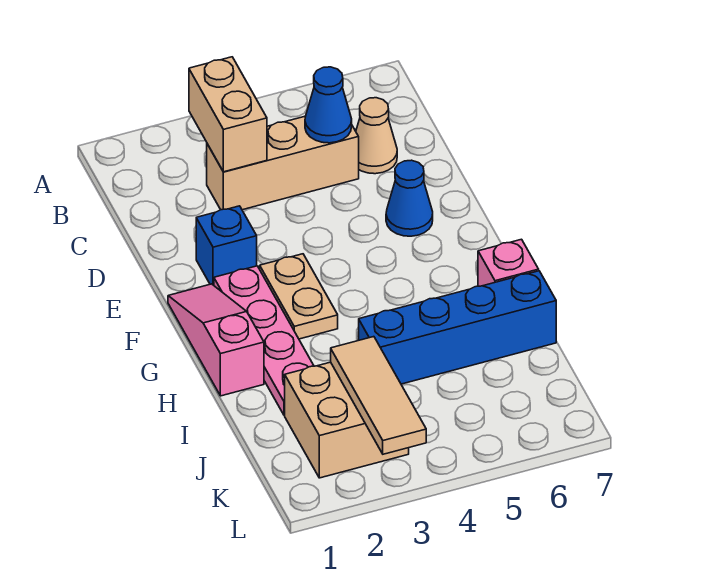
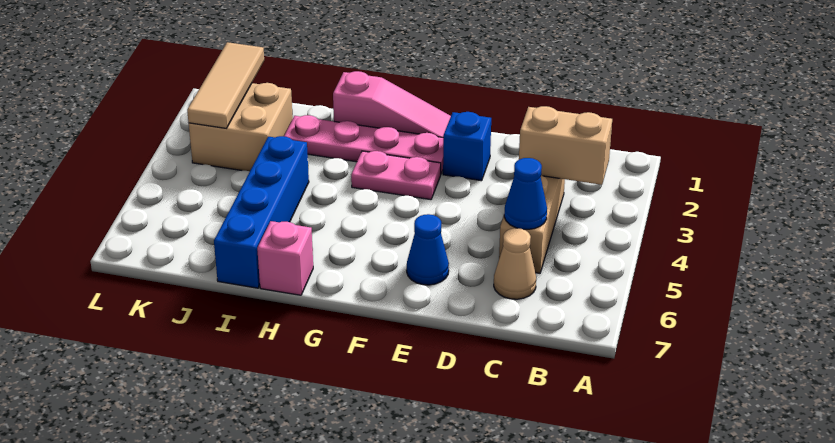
tan plate F3:G3 level 1 -> pink plate F3:G3 level 1
tan tile J3:L3 level 2 -> tan tile K1:K3 level 2

